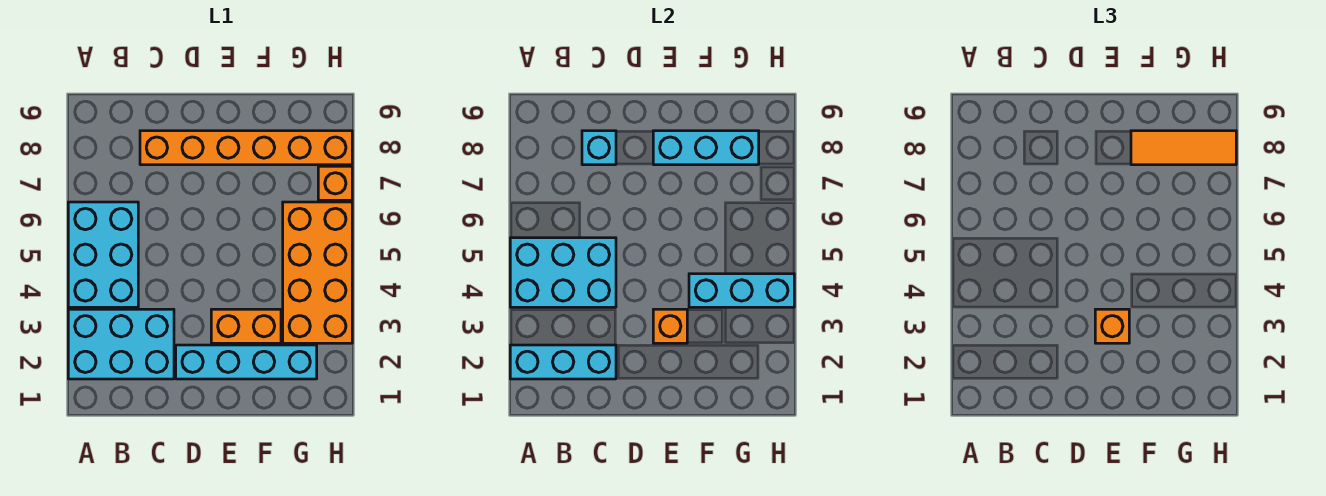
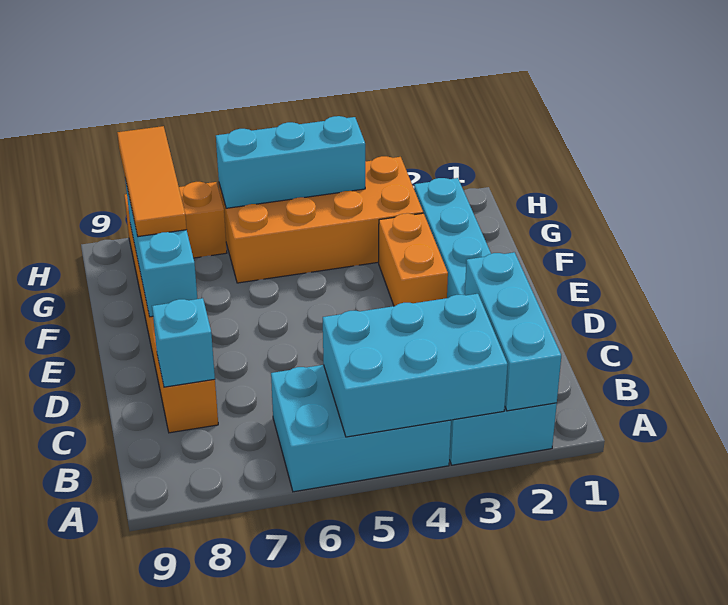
cyan brick A4:C5 level 2 -> cyan brick A3:B5 level 2
orange brick E3 level 2 -> none
orange brick E3 level 3 -> none
cyan brick F4:H4 level 2 -> cyan brick H4:H6 level 2

